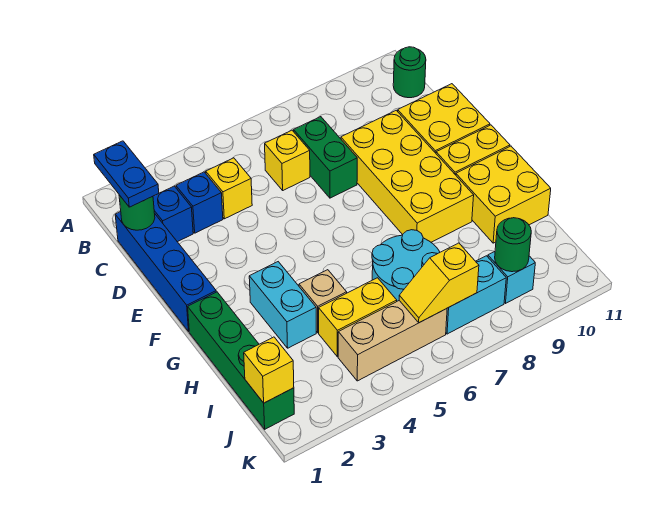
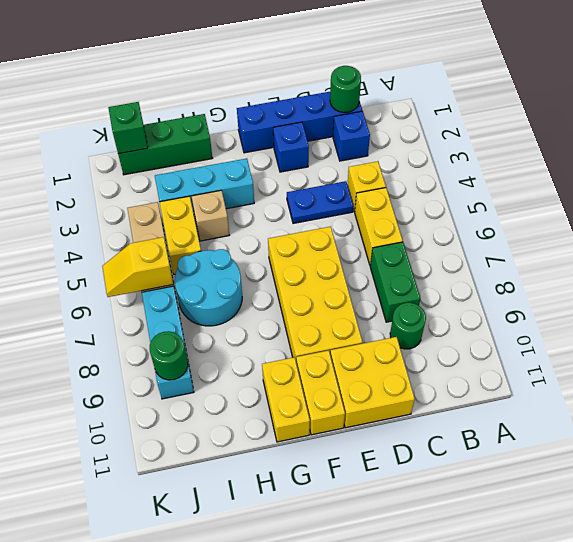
blue plate B1:C1 level 3 -> blue plate D4:E4 level 1
green round brick B11 level 1 -> green round brick C9 level 1
blue brick C3 level 1 -> blue brick E2 level 1
yellow brick C6 level 1 -> yellow brick C5:C6 level 1
green brick C7:D7 level 1 -> green brick C7:C8 level 1
yellow brick D8:G9 level 1 -> yellow brick E6:F9 level 1
green brick G1:J1 level 1 -> green brick H1:J1 level 1
cyan brick G3:H3 level 1 -> cyan brick G3:I3 level 1
yellow brick G10:H11 level 1 -> yellow brick G10:G11 level 1
yellow brick J1 level 2 -> green brick J1 level 2
yellow slope J6:J7 level 2 top 7 -> yellow slope J6:K6 level 2 top J

